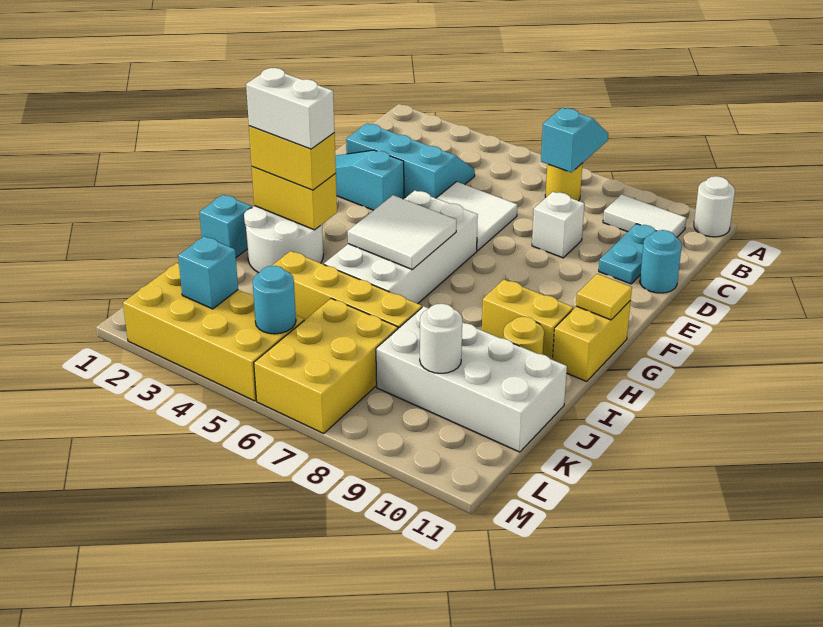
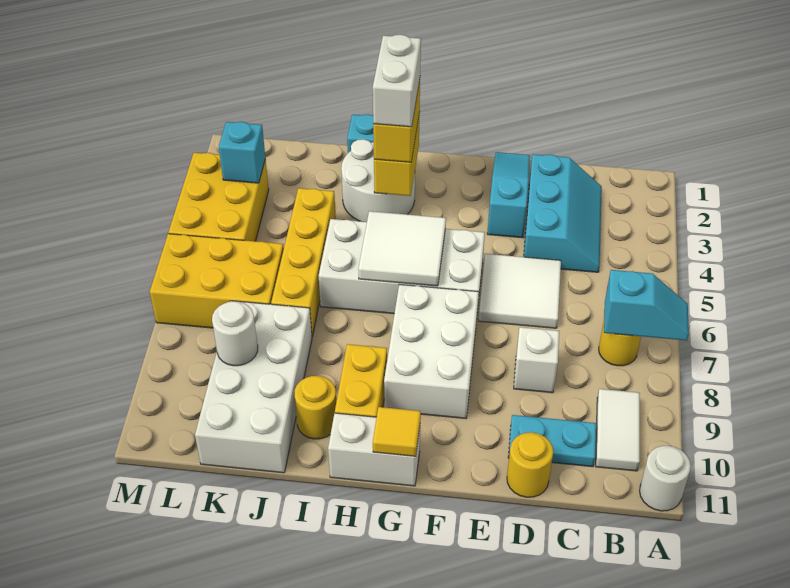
cyan round brick D11 level 1 -> yellow round brick D11 level 1
none -> white brick F7:G9 level 1
yellow brick G11:H11 level 1 -> white brick G11:H11 level 1
yellow brick L2:M5 level 1 -> yellow brick L3:M5 level 1
cyan round brick L5 level 2 -> none

